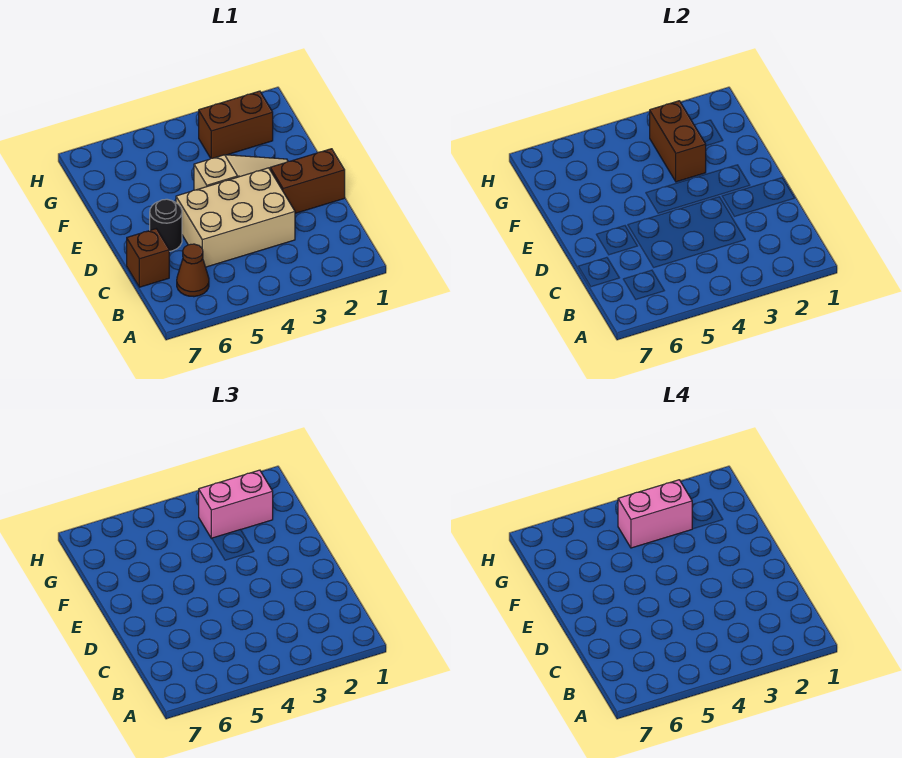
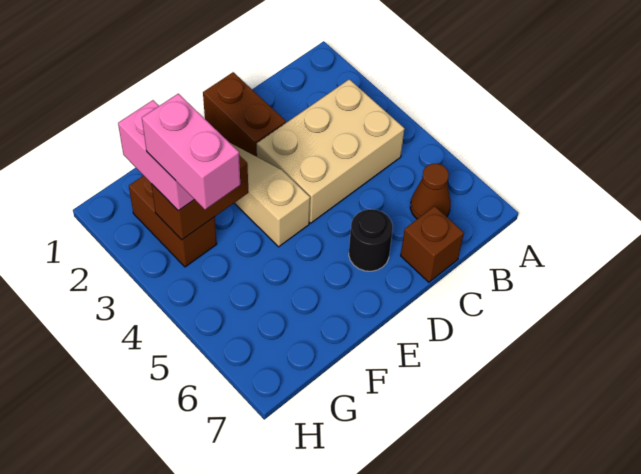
tan brick C3:D5 level 1 -> tan brick B3:D4 level 1

